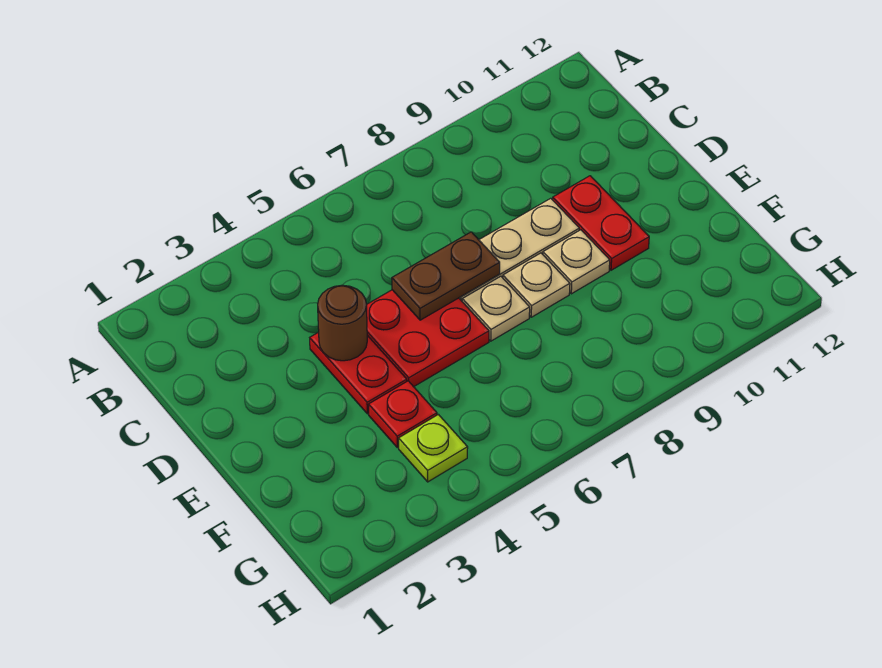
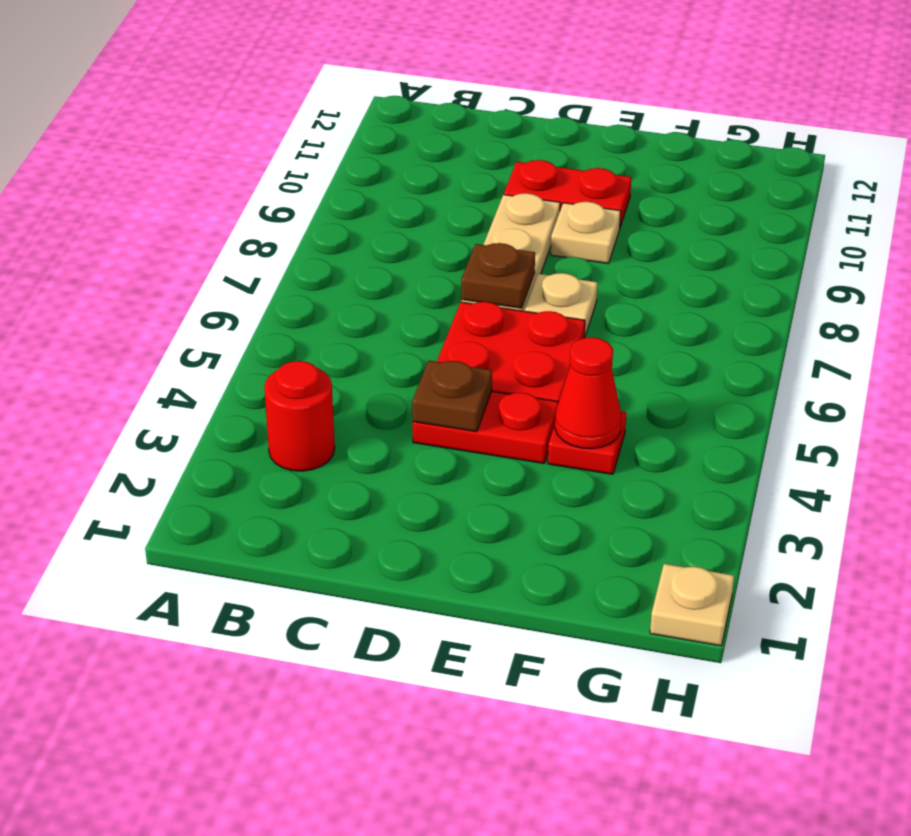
none -> red round brick B3 level 1
brown round brick D4 level 2 -> brown plate D4 level 2
brown plate D6:D7 level 2 -> brown plate D7 level 2
tan plate E8 level 1 -> tan plate H1 level 1
none -> red cone F4 level 2
lime plate G4 level 1 -> none

